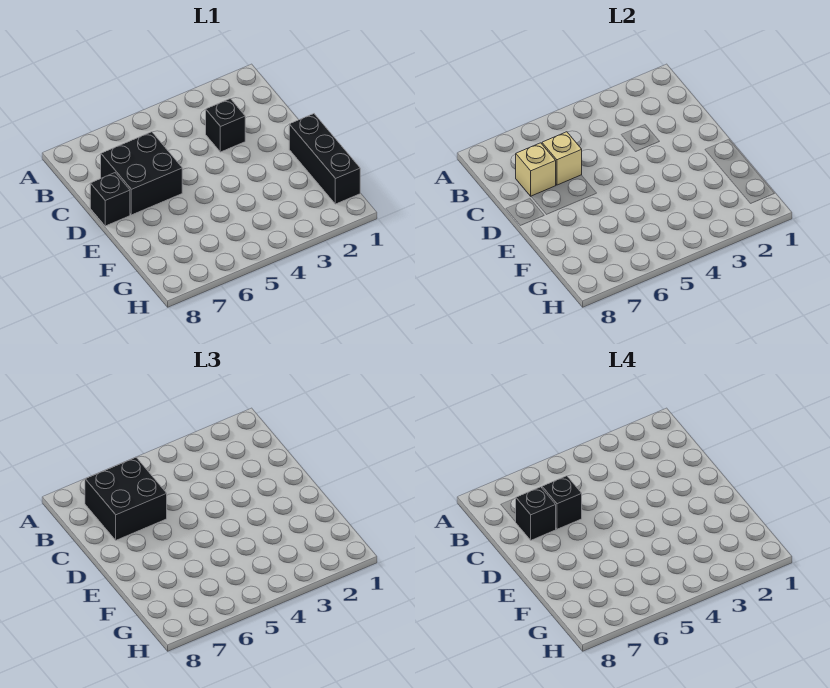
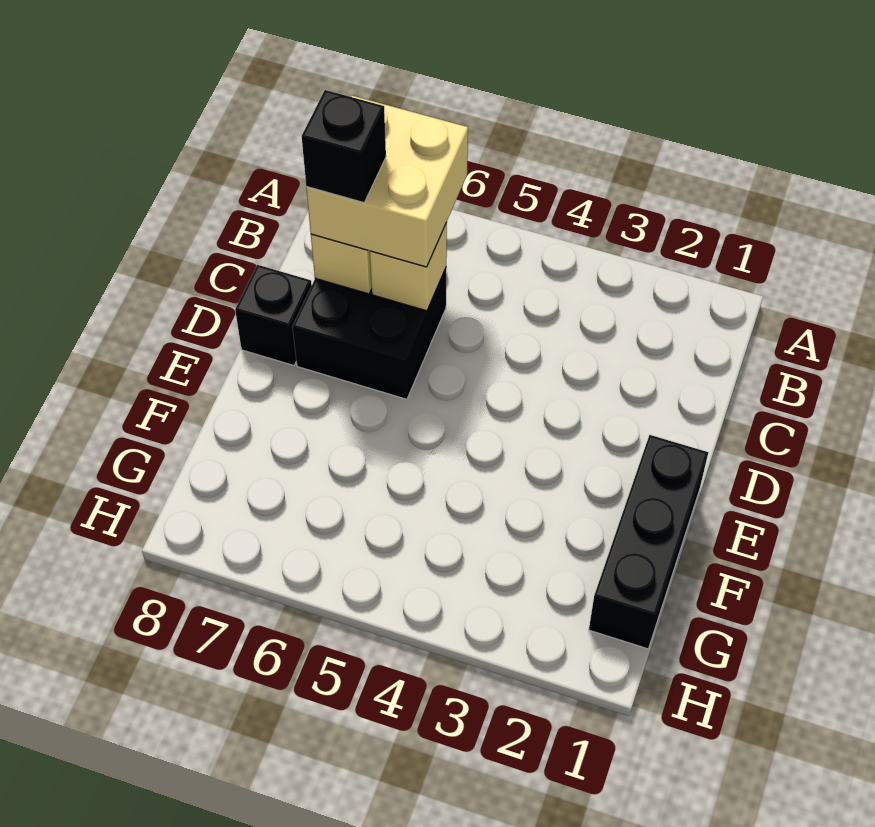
black brick B6:C7 level 3 -> tan brick B6:C7 level 3
black brick C3 level 1 -> none
black brick C6 level 4 -> none

